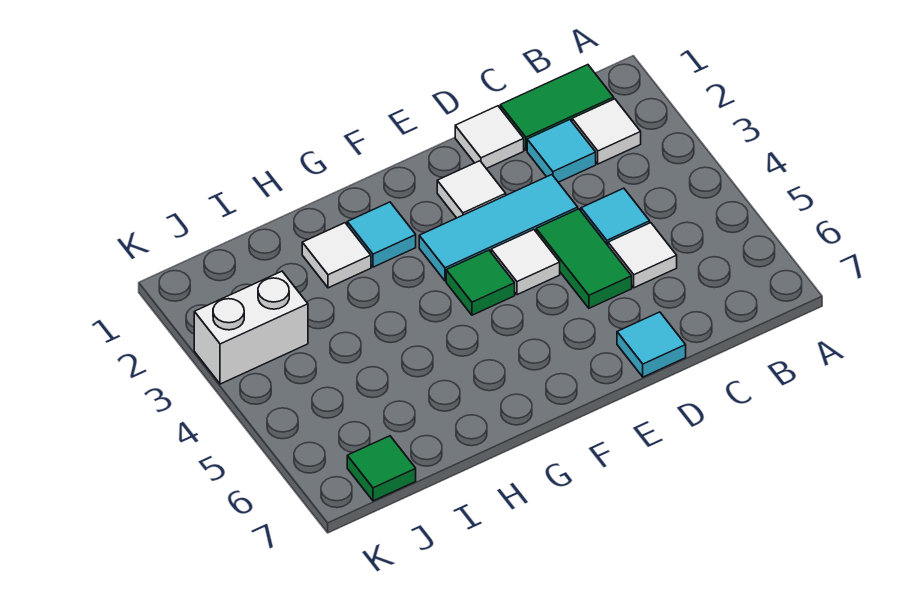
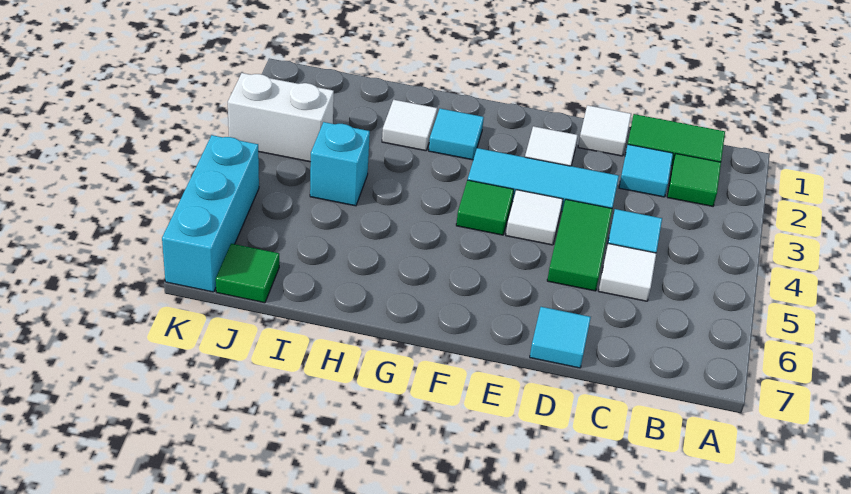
white tile B2 level 1 -> green tile B2 level 1
none -> cyan brick I4 level 1
none -> cyan brick K5:K7 level 1

